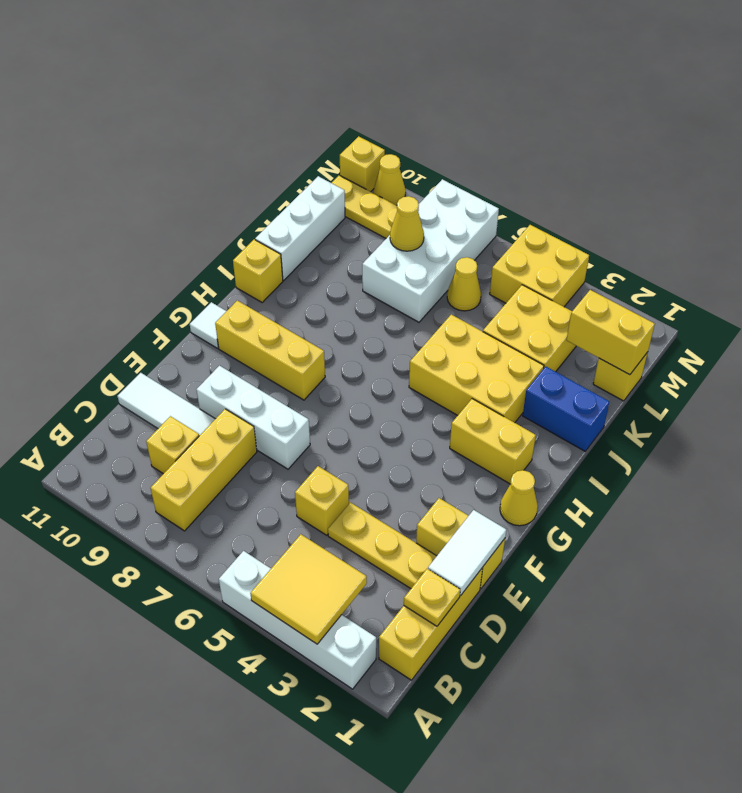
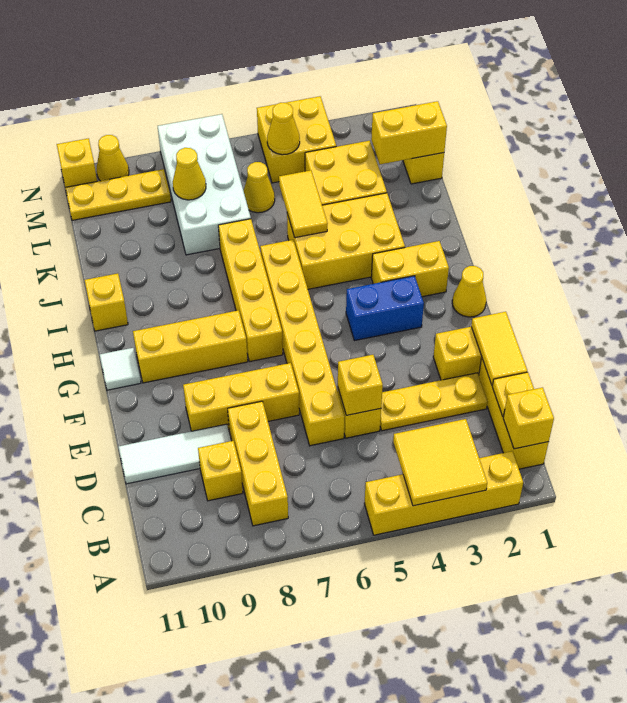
white brick A2:A5 level 1 -> yellow brick A2:A5 level 1
none -> yellow brick B1 level 2
white tile D1:E1 level 2 -> yellow tile D1:E1 level 2
none -> yellow brick D5 level 2
none -> yellow brick D6:I6 level 1
white brick E7:E9 level 1 -> yellow brick E7:E9 level 1
none -> yellow brick G7:J7 level 1
blue brick J1:J2 level 1 -> blue brick G3:G4 level 1
none -> yellow tile J5:K5 level 2
white brick J11:L11 level 1 -> none
none -> yellow cone M5 level 2

